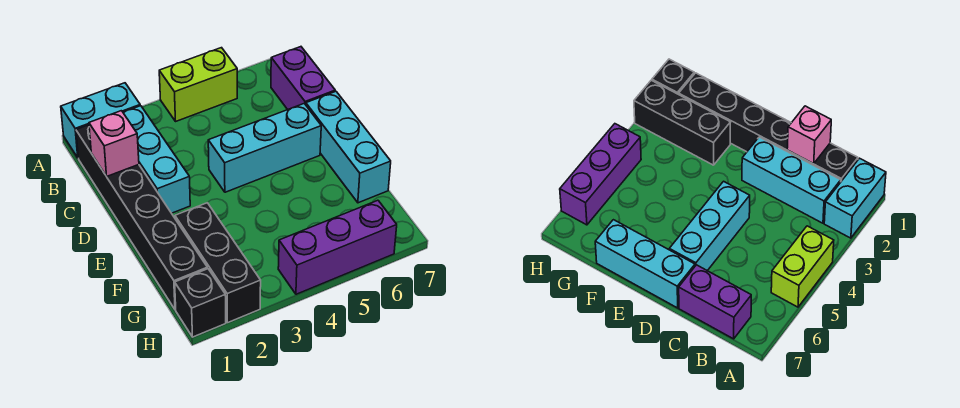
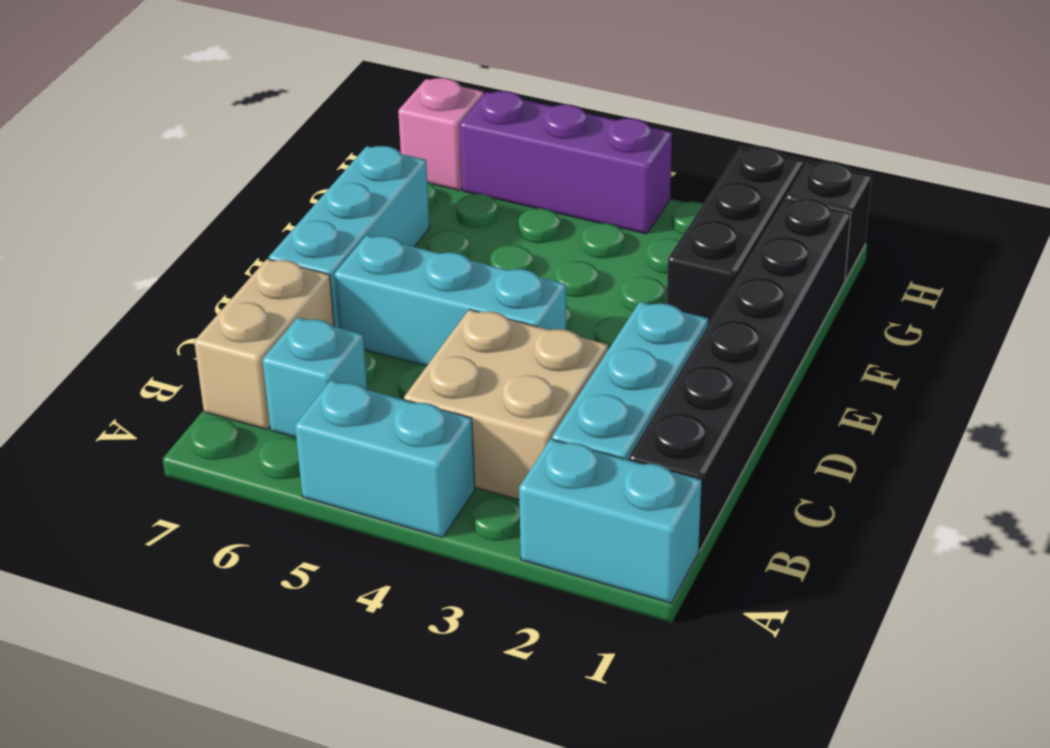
lime brick A4:A5 level 1 -> cyan brick A4:A5 level 1
none -> tan brick B3:C4 level 1
none -> cyan brick B6 level 1
purple brick B7:C7 level 1 -> tan brick B7:C7 level 1
pink brick C1 level 2 -> pink brick H7 level 1

